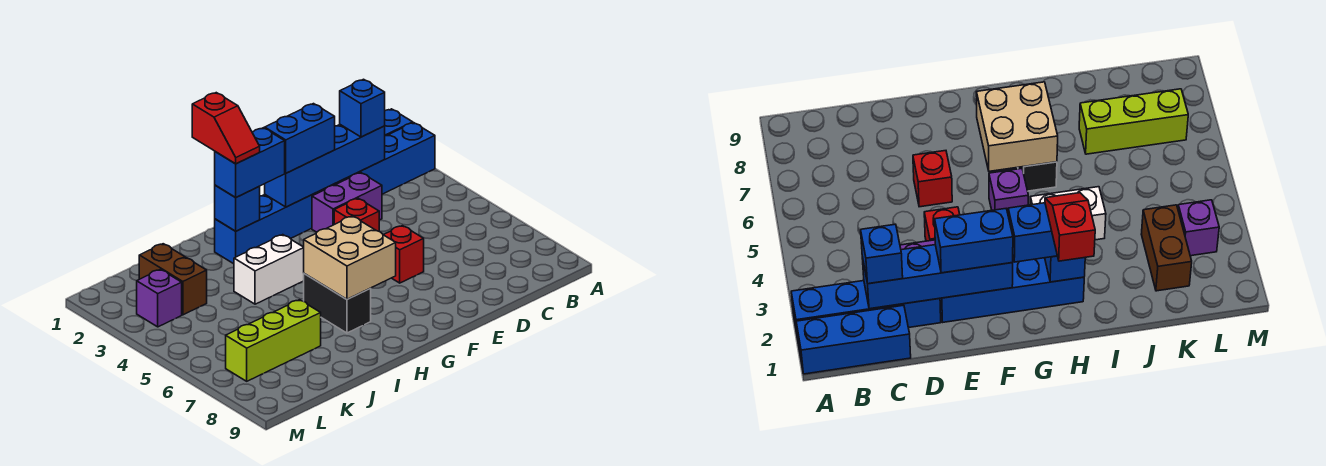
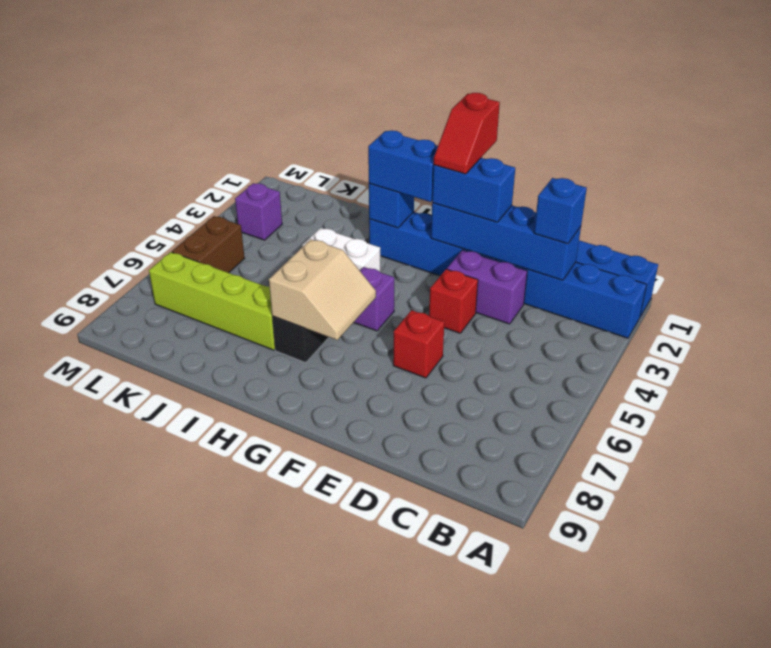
tan brick G6:H7 level 2 -> tan slope G6:H7 level 2 top H
red slope H1:H2 level 4 top 1 -> red slope F1:F2 level 4 top 1
lime brick J7:L7 level 1 -> lime brick I7:L7 level 1
brown brick K2:K3 level 1 -> brown brick L5:L6 level 1

